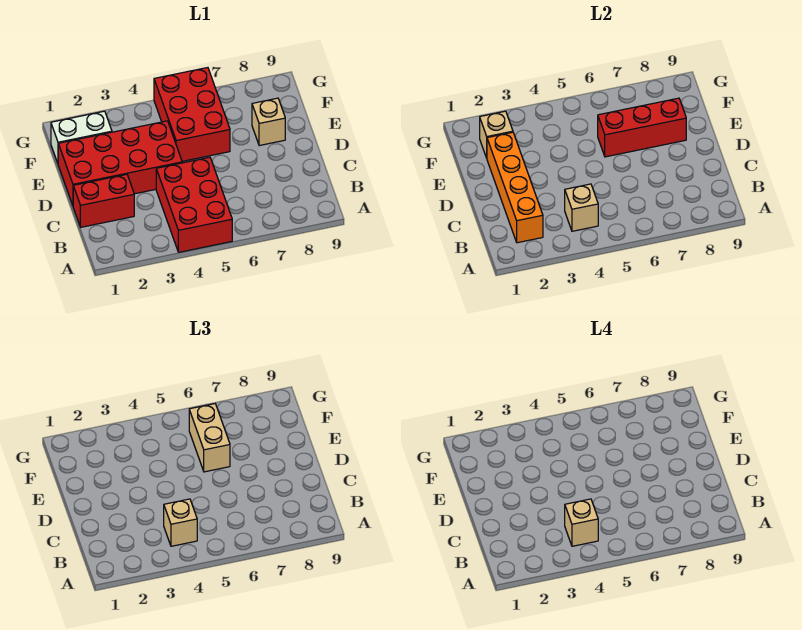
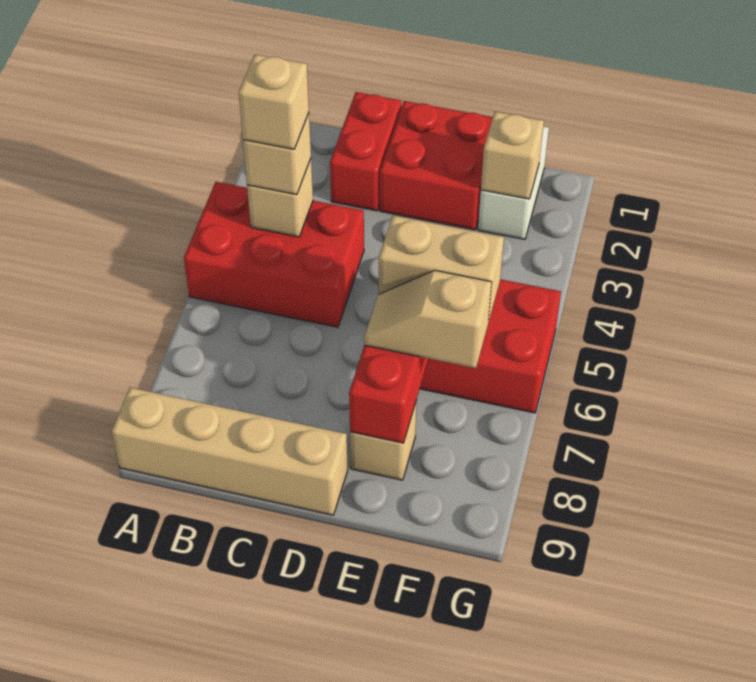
none -> tan brick A9:D9 level 1
orange brick B2:E2 level 2 -> none
red brick D1:E4 level 1 -> red brick D1:E2 level 1
none -> tan slope E7:F7 level 3 top F

